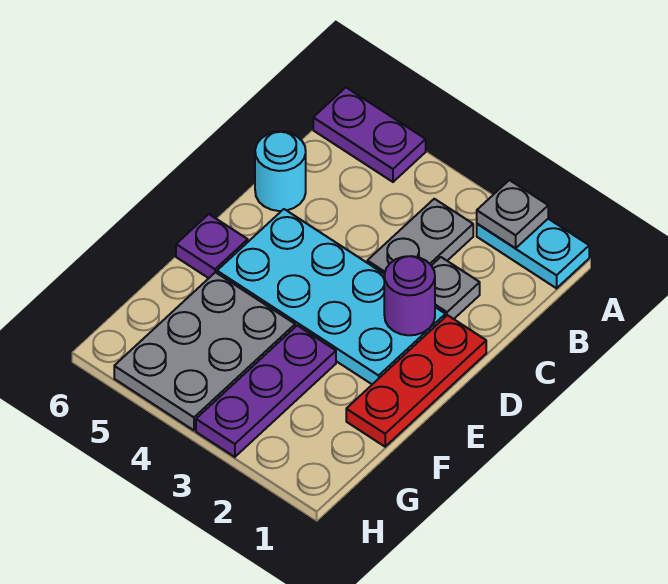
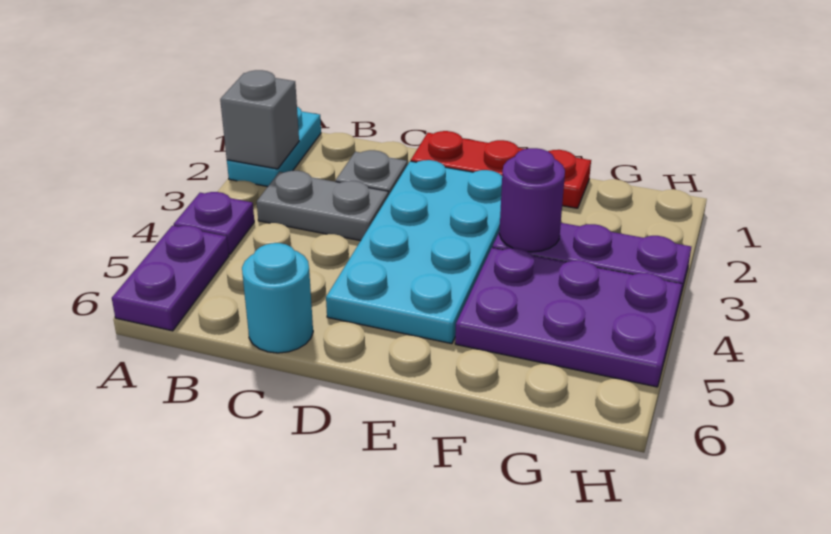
grey plate A2 level 2 -> grey brick A2 level 2
purple round brick D2 level 2 -> purple round brick F3 level 2
purple plate E6 level 1 -> purple plate A4 level 1
grey plate F4:H5 level 1 -> purple plate F4:H5 level 1

